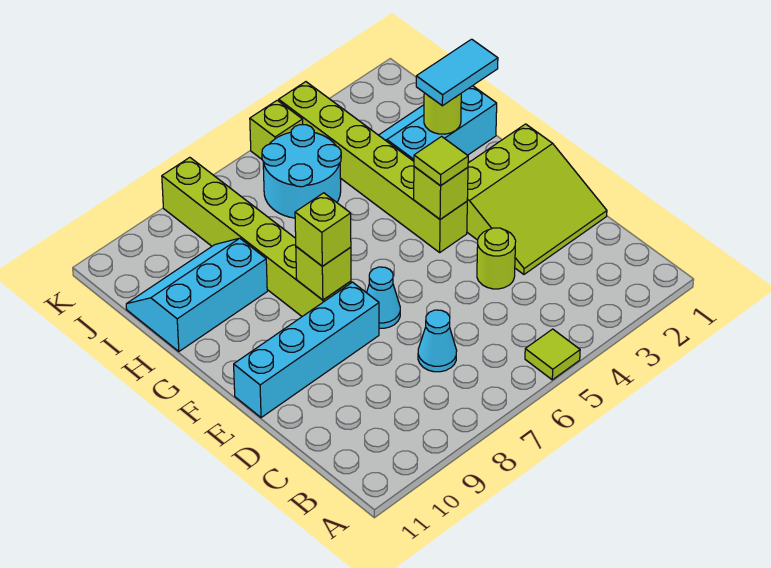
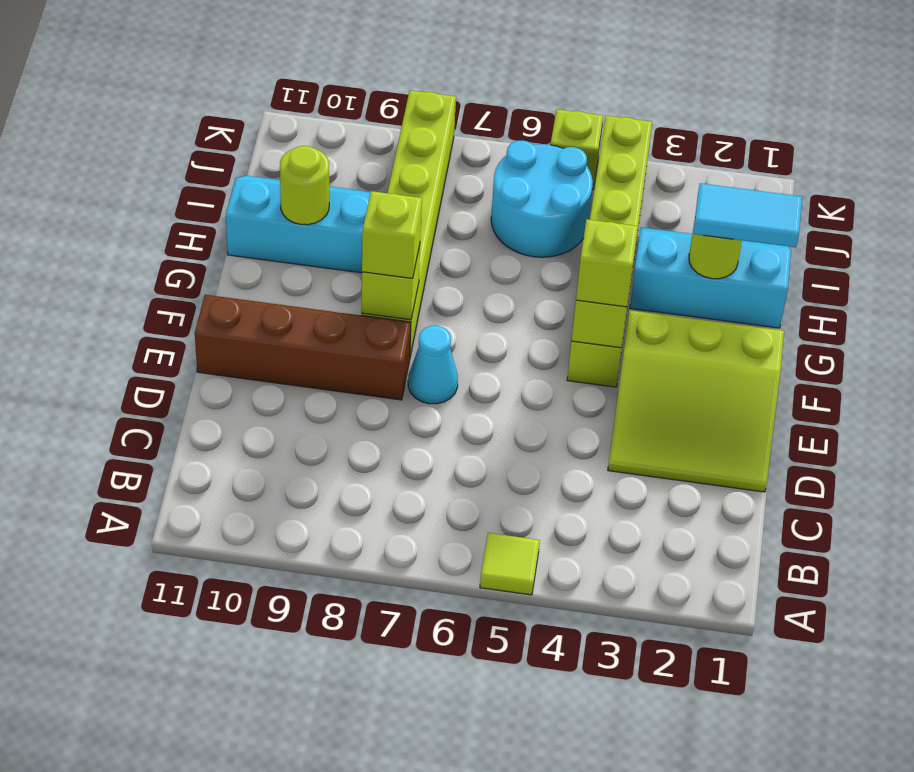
cyan cone C7 level 1 -> none
lime round brick D4 level 1 -> lime round brick H10 level 2
cyan brick E8:E11 level 1 -> brown brick E8:E11 level 1
lime tile F4 level 3 -> lime brick F4 level 3

